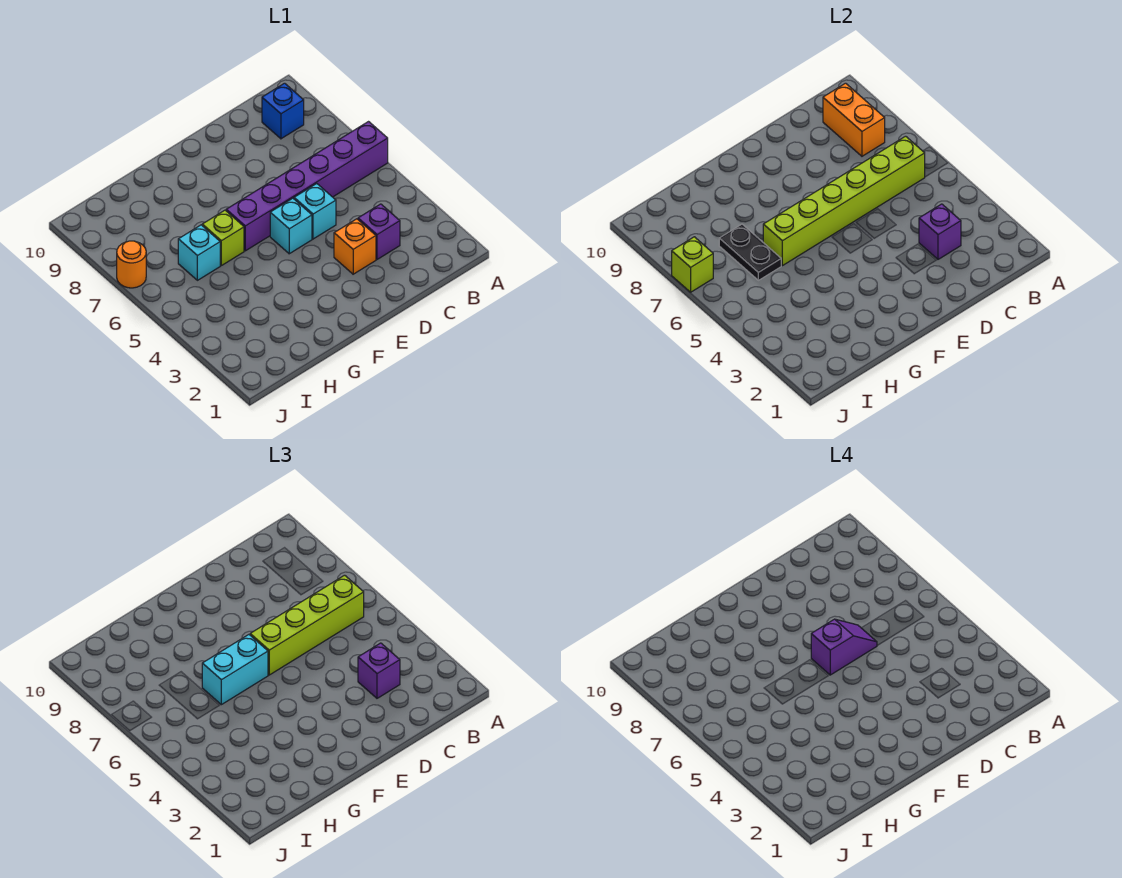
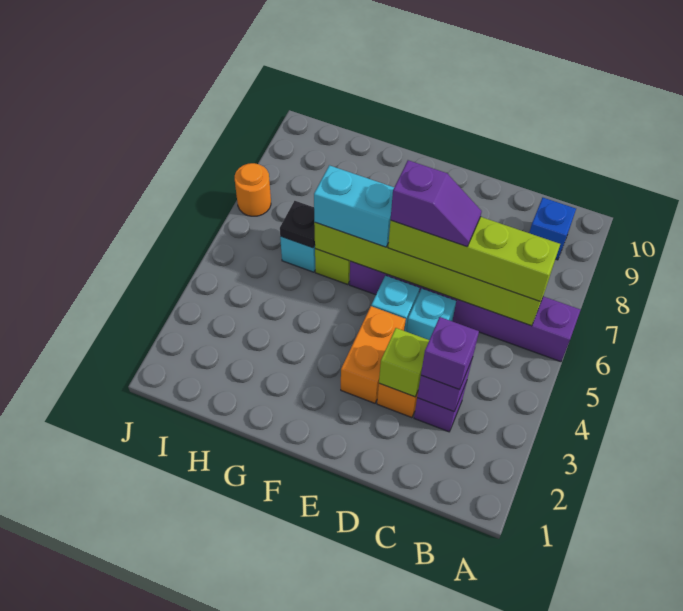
orange brick B8:B9 level 2 -> orange brick E3:E4 level 1
black plate H6:H7 level 2 -> black plate H6 level 2
lime brick J7 level 2 -> lime brick D3 level 2

